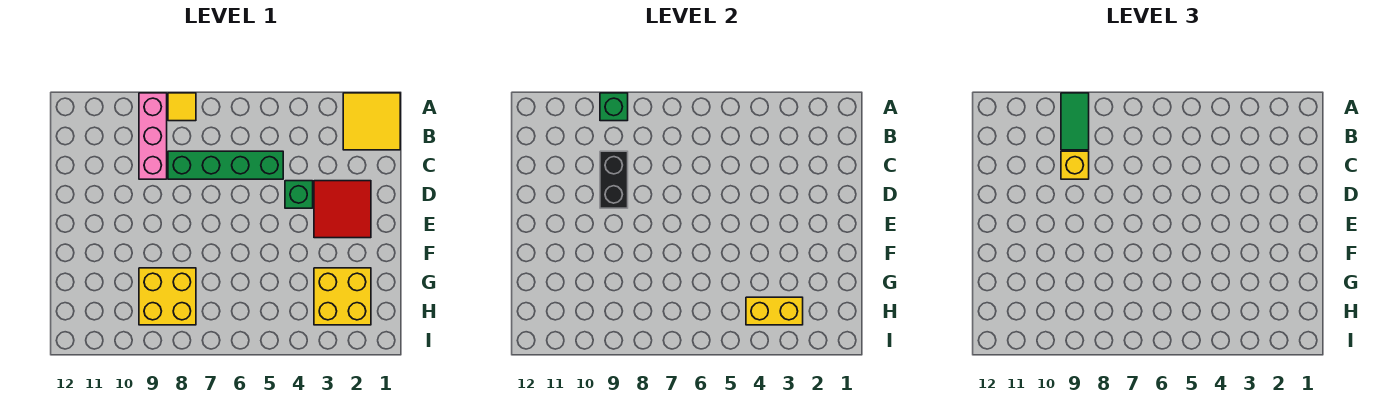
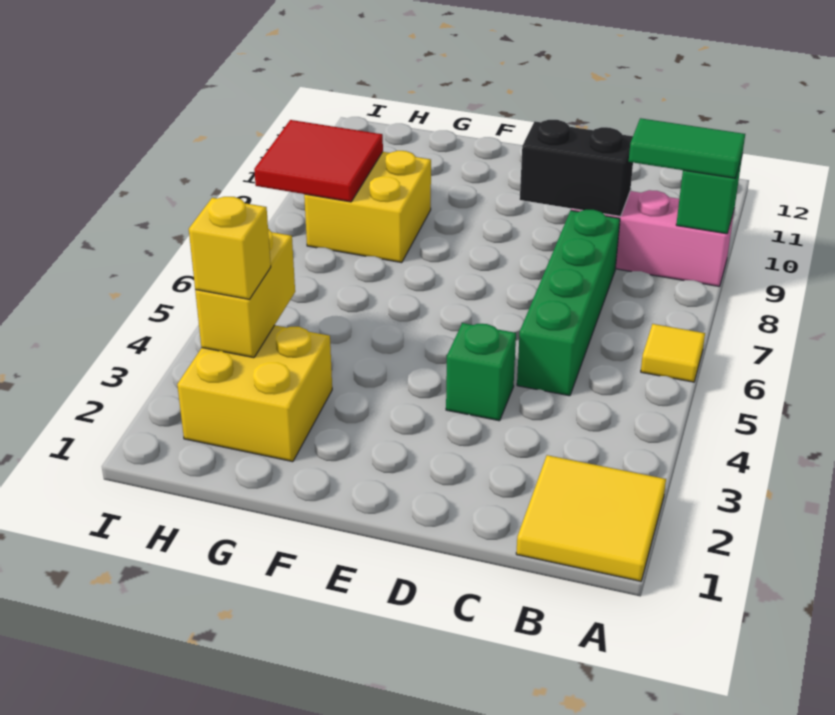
yellow tile A8 level 1 -> yellow tile A6 level 1
yellow brick C9 level 3 -> yellow brick H3 level 3
red tile D2:E3 level 1 -> red tile H8:I9 level 2

